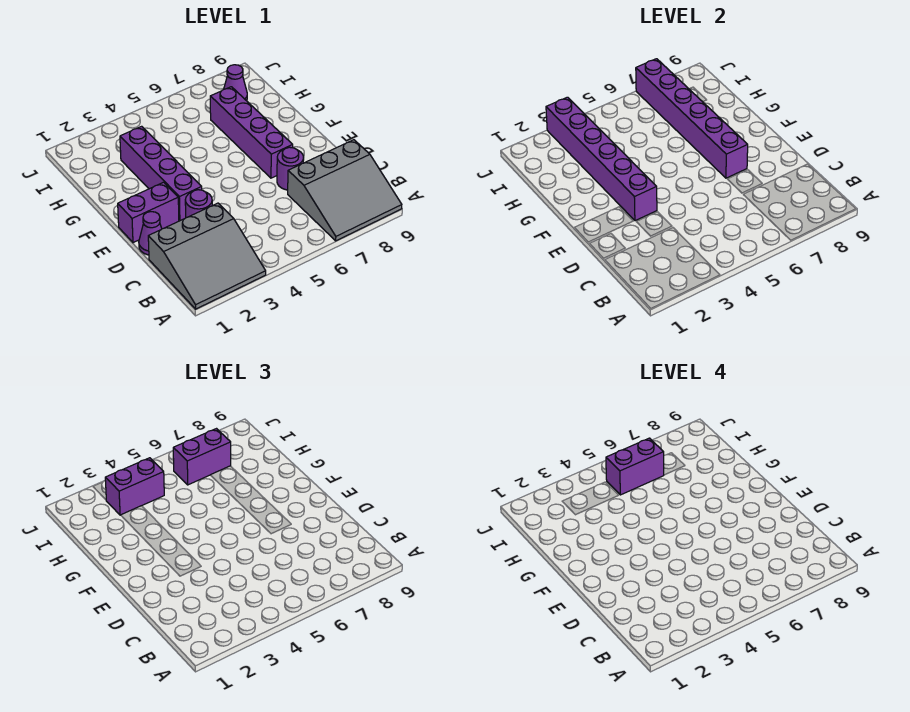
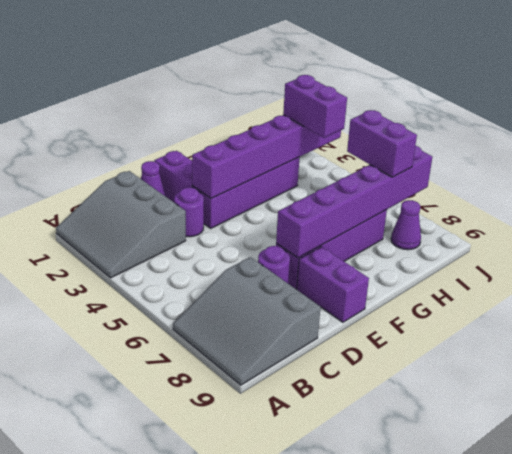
purple brick I5:I6 level 4 -> purple brick E8:E9 level 1

